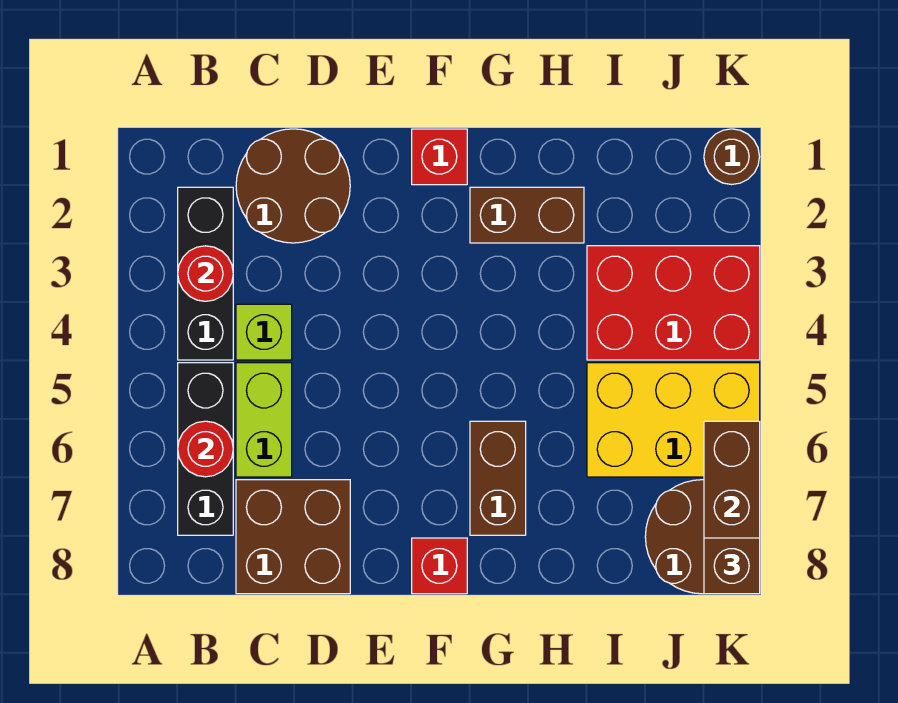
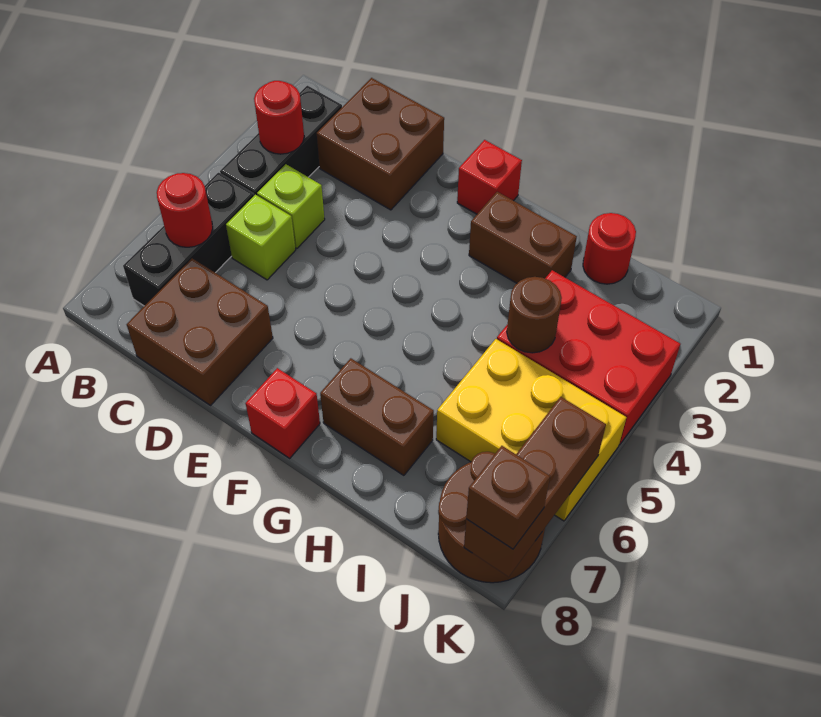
brown round brick C1:D2 level 1 -> brown brick C1:D2 level 1
lime brick C5:C6 level 1 -> lime brick C5 level 1
brown brick G6:G7 level 1 -> brown brick G7:H7 level 1
none -> red round brick I1 level 1
brown round brick K1 level 1 -> brown round brick I4 level 2

